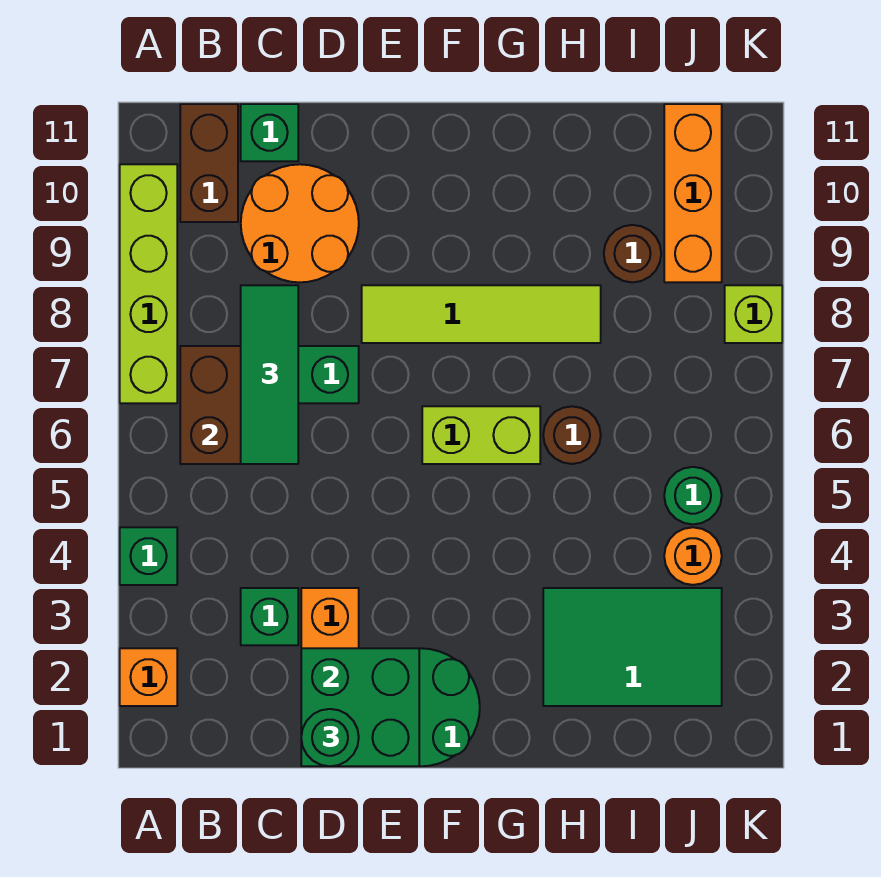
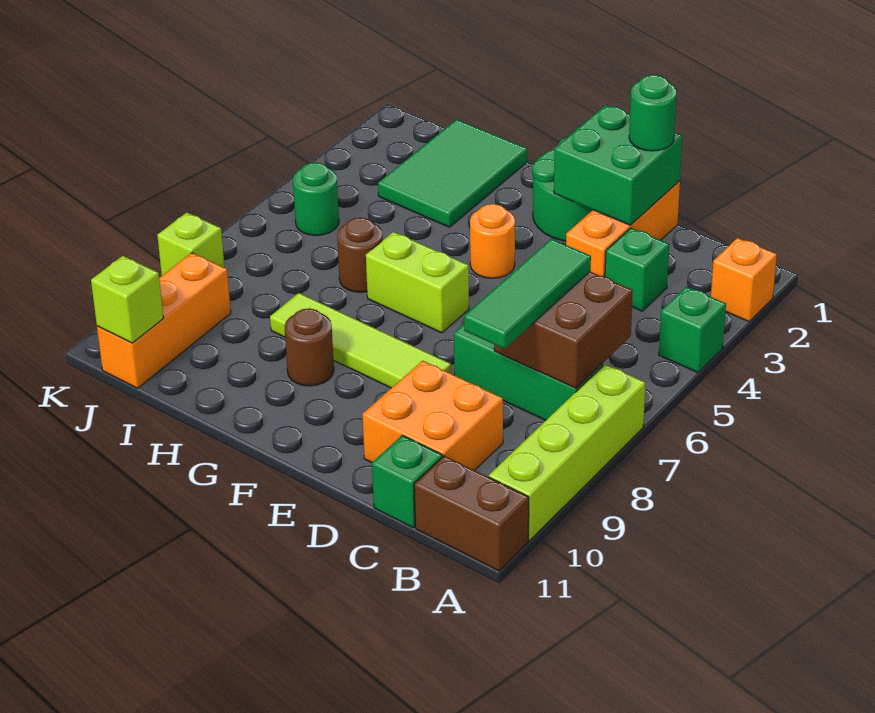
brown brick B10:B11 level 1 -> brown brick A11:B11 level 1
orange round brick C9:D10 level 1 -> orange brick C9:D10 level 1
green tile H2:J3 level 1 -> green tile H1:I3 level 1
brown round brick I9 level 1 -> brown round brick G9 level 1
orange round brick J4 level 1 -> orange round brick F4 level 1
none -> lime brick J11 level 2

